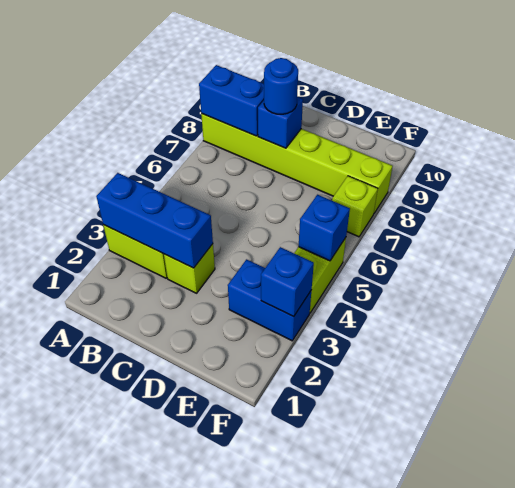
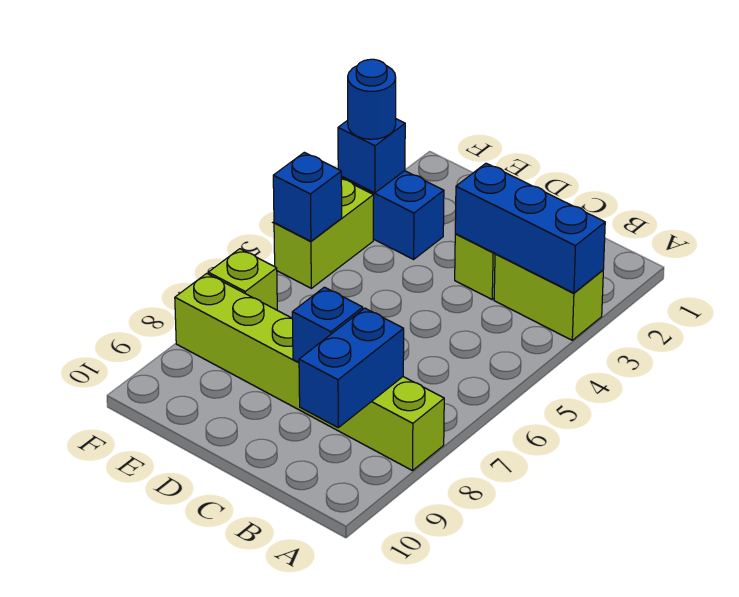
blue brick A8:B8 level 2 -> blue brick B8:B9 level 2
blue round brick C8 level 3 -> blue round brick F3 level 3

